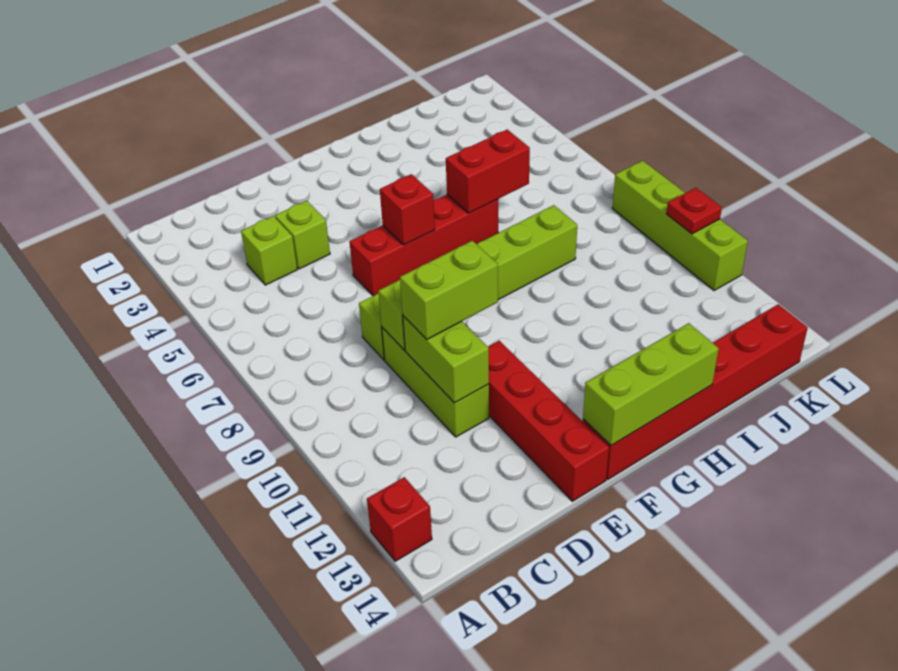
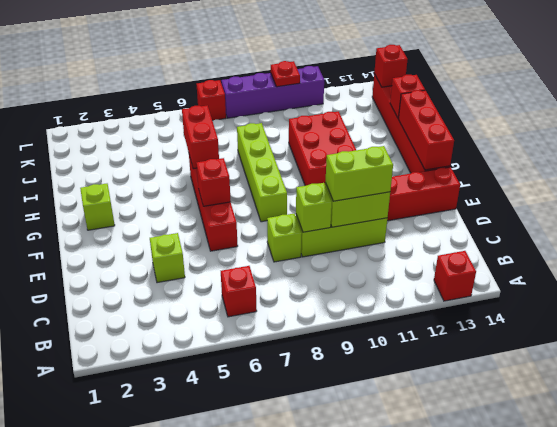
none -> red brick B6 level 1
lime brick C4 level 1 -> lime brick G2 level 1
lime brick D10:E10 level 3 -> lime brick D10:D11 level 3
lime brick F14:H14 level 2 -> red brick F14:H14 level 2
none -> red brick G10:I11 level 1
none -> red brick I14 level 2
none -> red brick K14 level 2
none -> red brick L7 level 1
lime brick L8:L11 level 1 -> purple brick L8:L11 level 1

